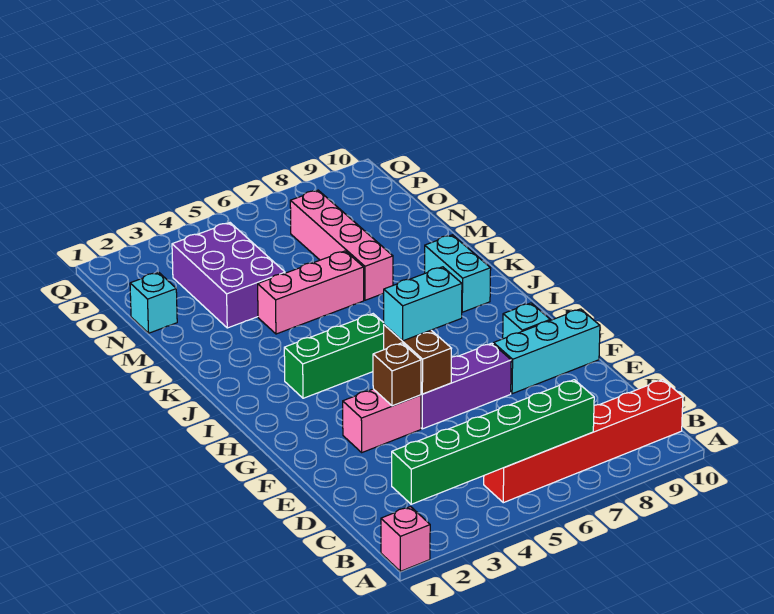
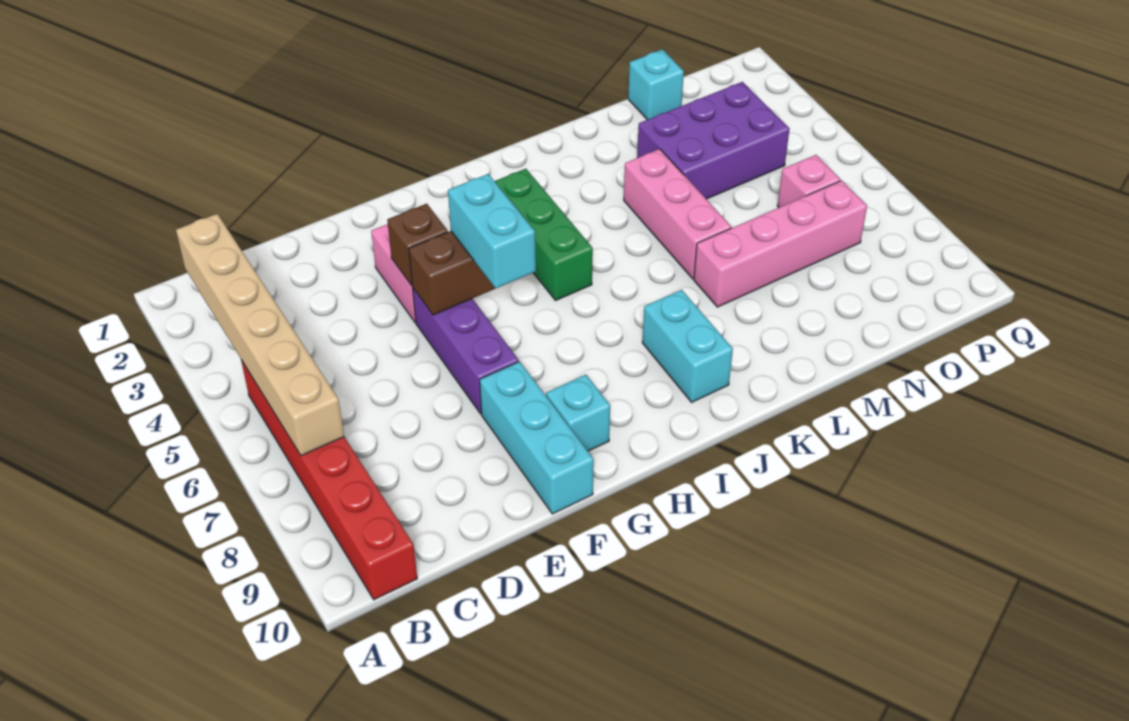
pink brick A1 level 1 -> pink brick O6 level 1
green brick B2:B7 level 2 -> tan brick B2:B7 level 2
cyan brick J9:K9 level 1 -> cyan brick J8:J9 level 1

